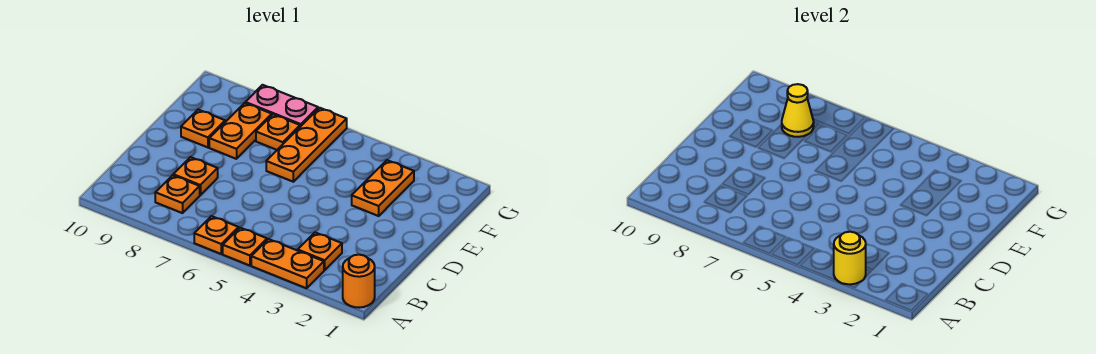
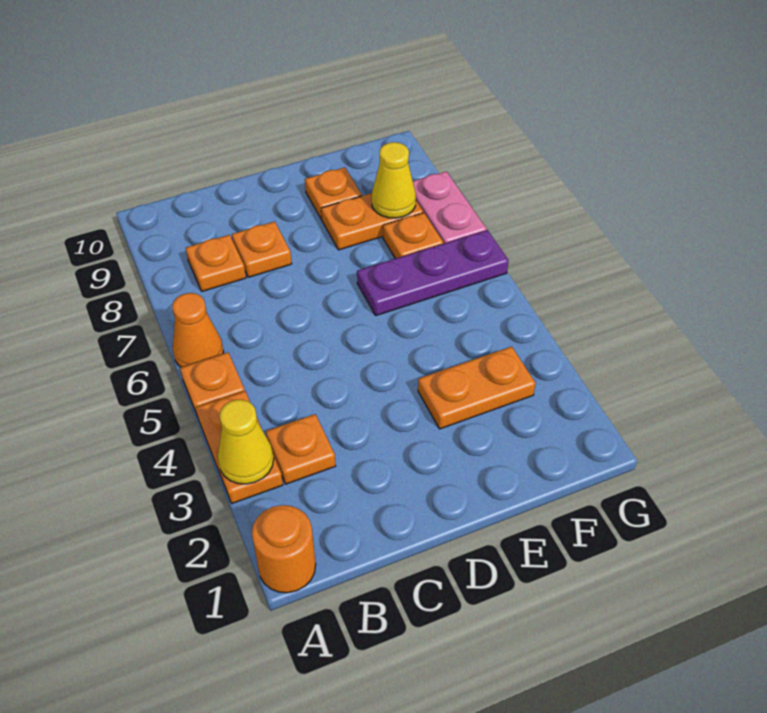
yellow round brick A3 level 2 -> yellow cone A3 level 2
orange plate A6 level 1 -> orange cone A6 level 1
orange plate E6:G6 level 1 -> purple plate E6:G6 level 1

